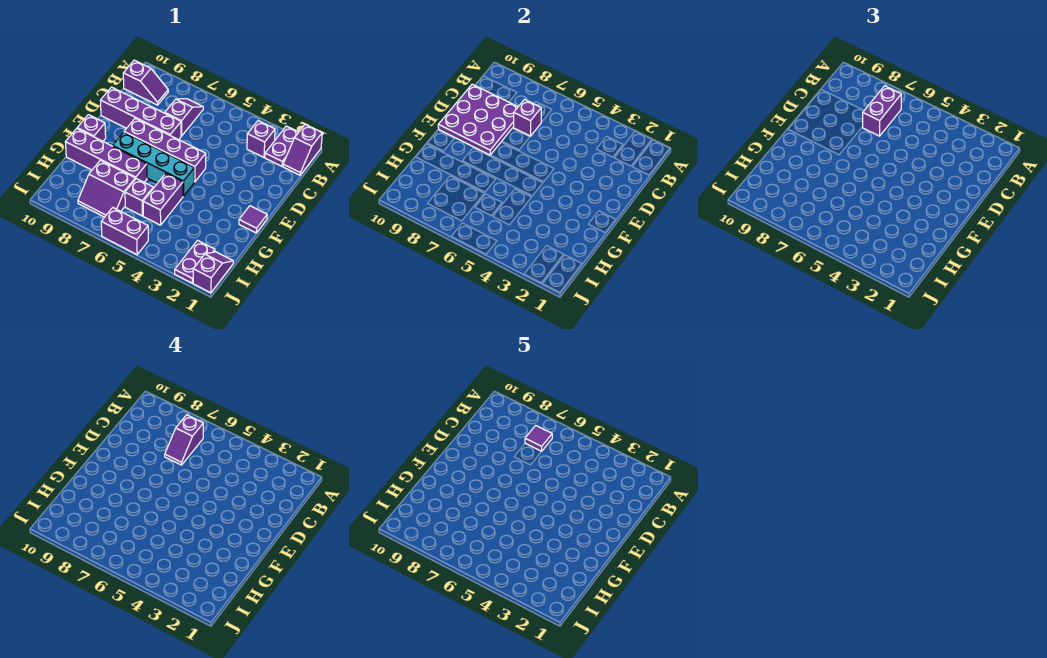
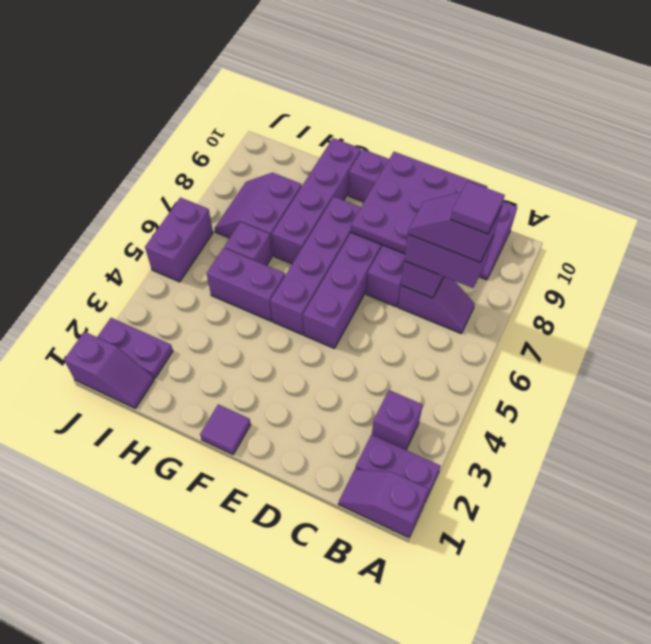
cyan brick F5:F8 level 1 -> purple brick F5:F8 level 1

